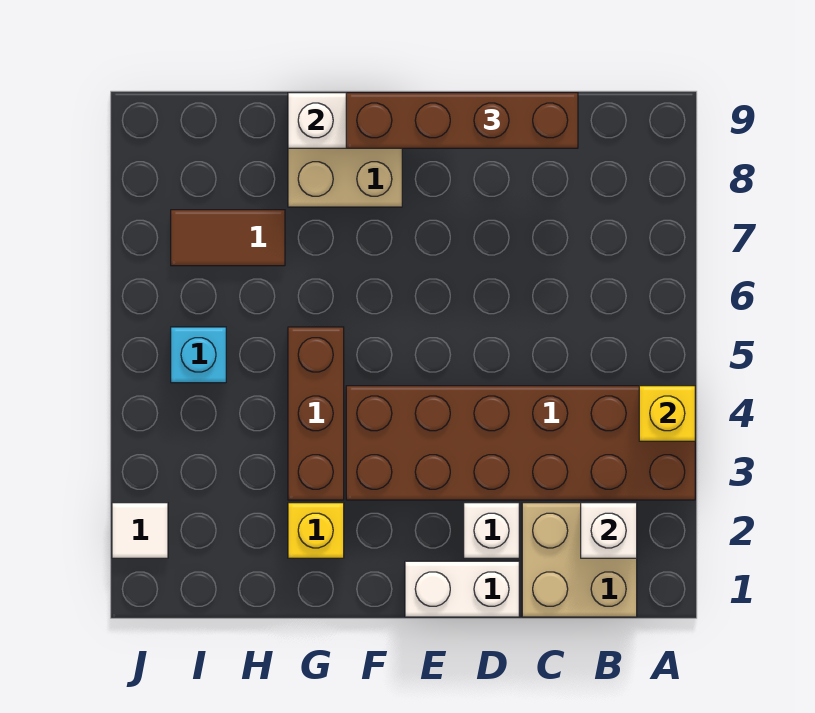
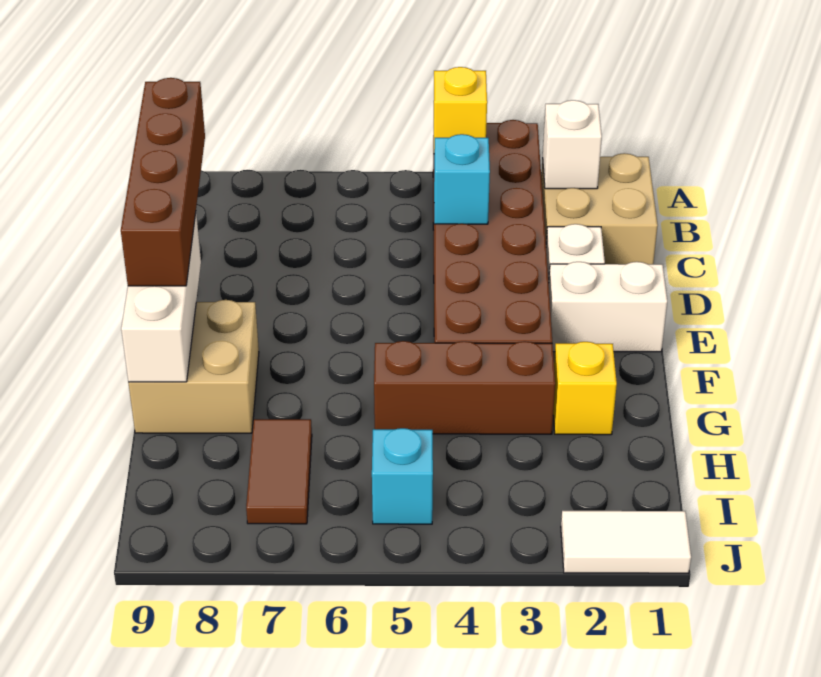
none -> cyan brick C4 level 2
white brick D1:E1 level 1 -> white brick E1:E2 level 1
white tile J2 level 1 -> white tile J1:J2 level 1

